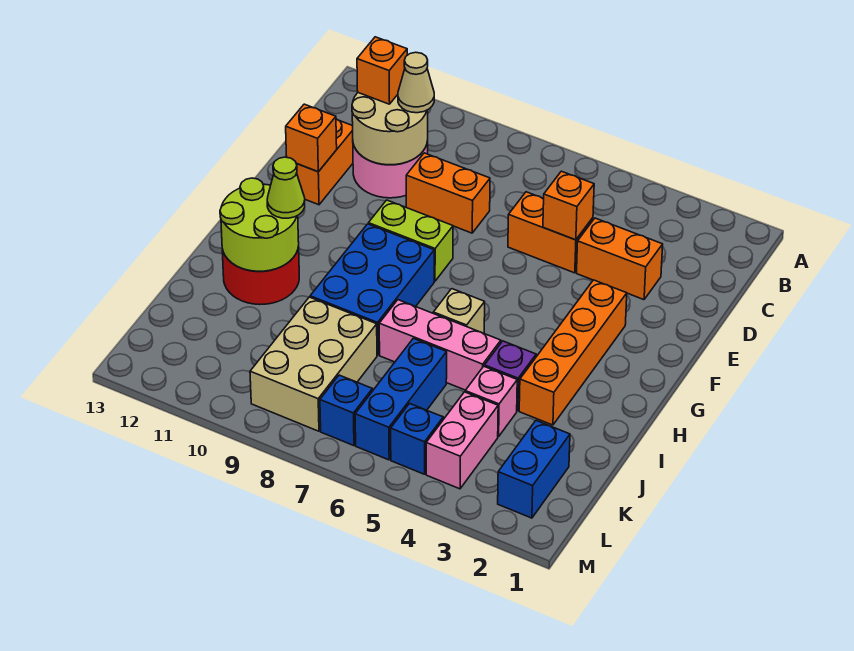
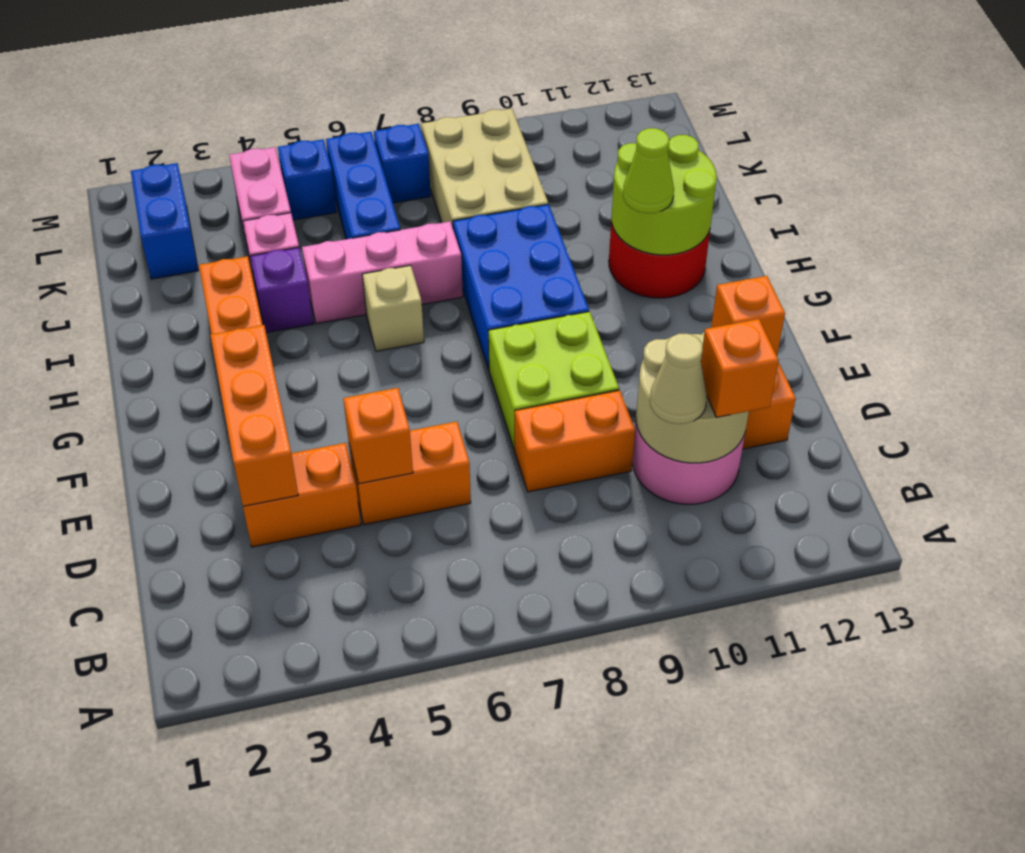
none -> orange brick D3:F3 level 2
lime brick F8:F9 level 1 -> lime brick E8:F9 level 1

